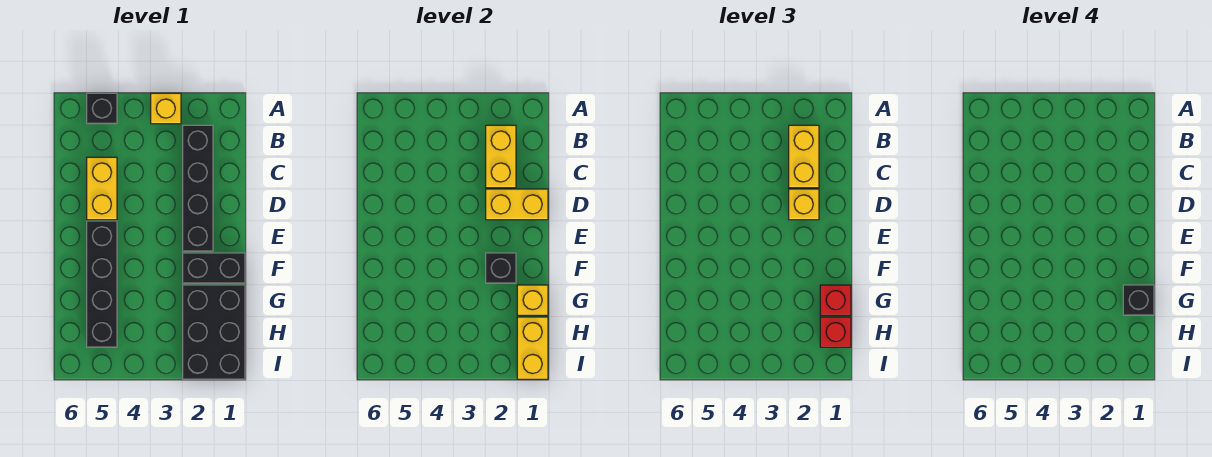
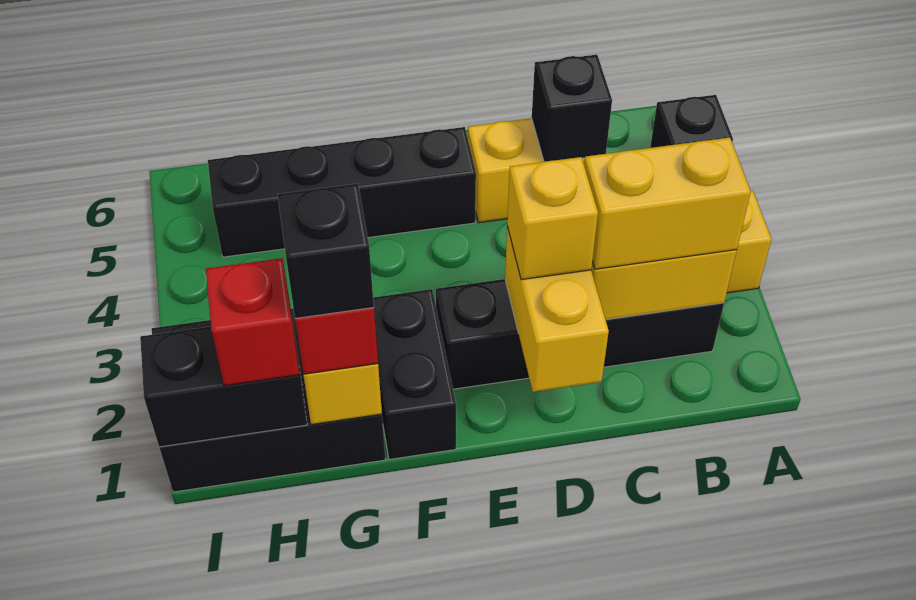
black brick F2 level 2 -> black brick C5 level 2
yellow brick H1:I1 level 2 -> black brick H1:I1 level 2

